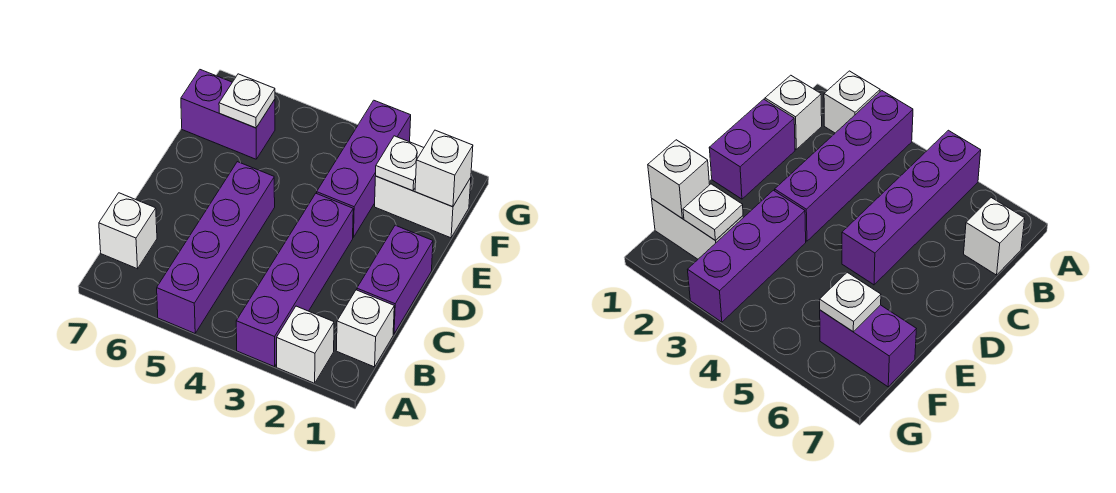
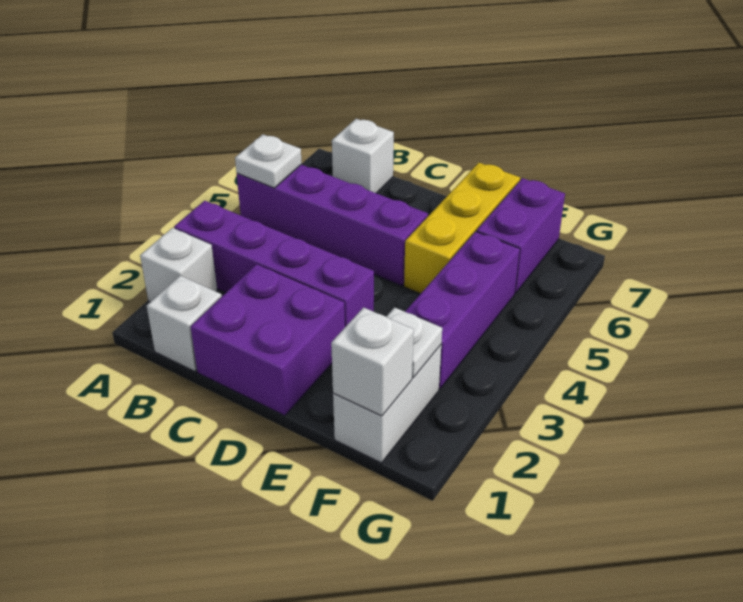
purple brick C1:D1 level 1 -> purple brick C1:D2 level 1
purple brick E3:G3 level 1 -> purple brick F3:F5 level 1
none -> yellow brick E5:E7 level 1
white plate F6 level 2 -> white plate A5 level 2

